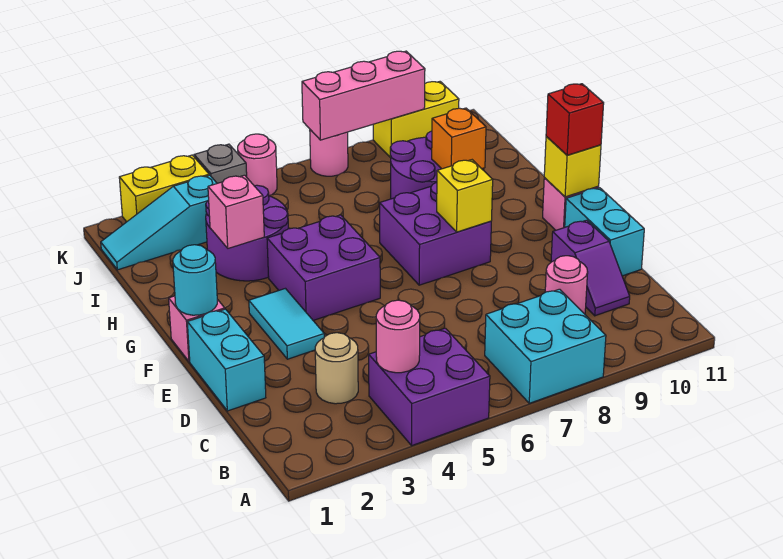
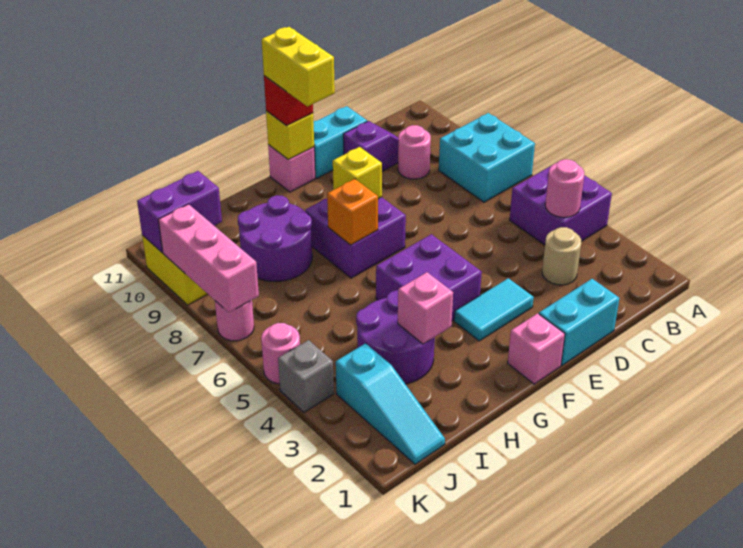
cyan round brick F1 level 2 -> none
orange brick H9 level 2 -> orange brick G7 level 2
none -> purple brick J10:K10 level 2
yellow brick K2:K3 level 1 -> yellow brick F10:F11 level 4

